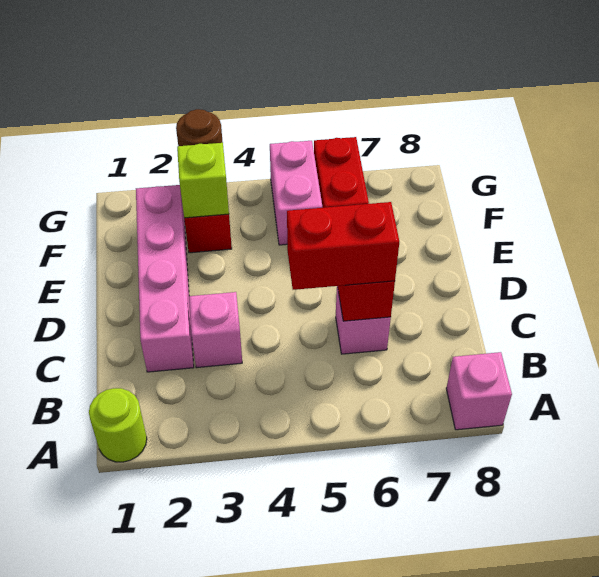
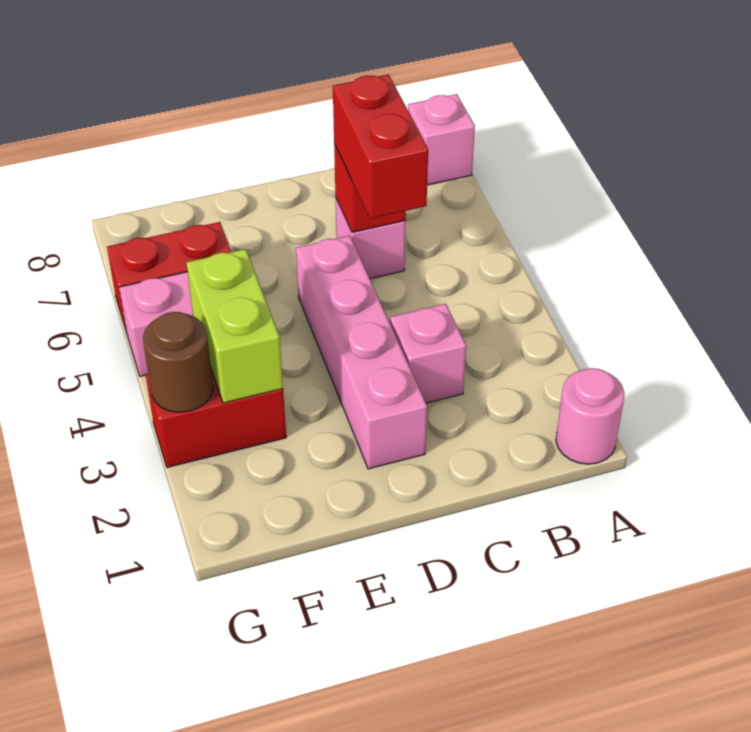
lime round brick A1 level 1 -> pink round brick A1 level 1
pink brick C2:F2 level 1 -> pink brick D2:D5 level 1
lime brick F3 level 2 -> lime brick F3:F4 level 2

